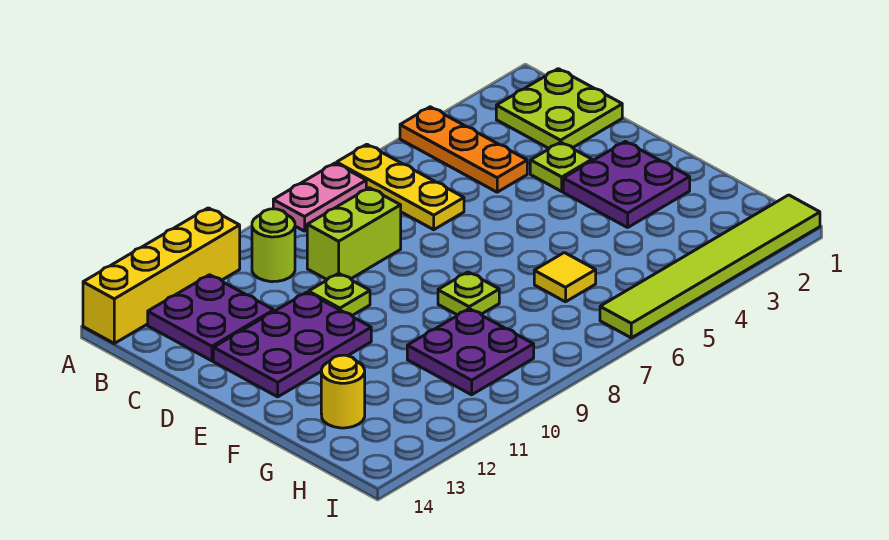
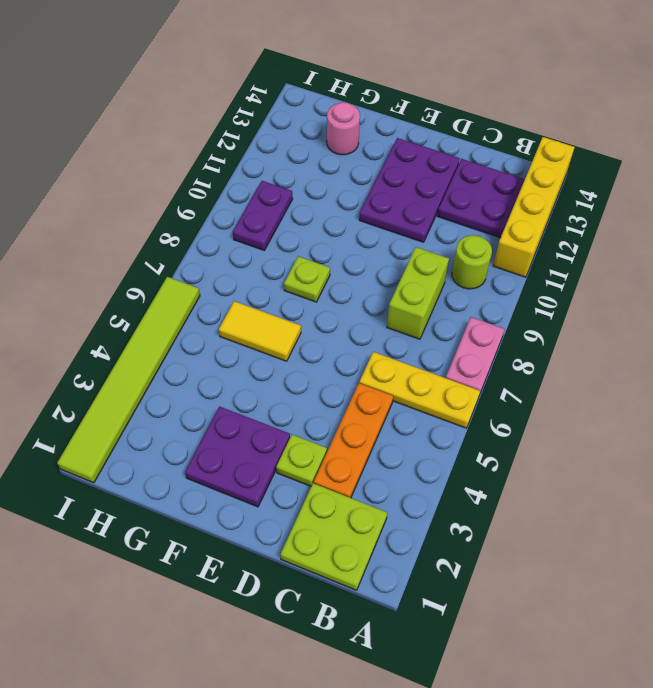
orange plate A4:C4 level 1 -> orange plate C3:C5 level 1
lime plate D10 level 1 -> none
yellow tile G6 level 1 -> yellow tile F6:G6 level 1
purple plate G9:H10 level 1 -> purple plate H9:H10 level 1
yellow round brick G13 level 1 -> pink round brick G13 level 1

